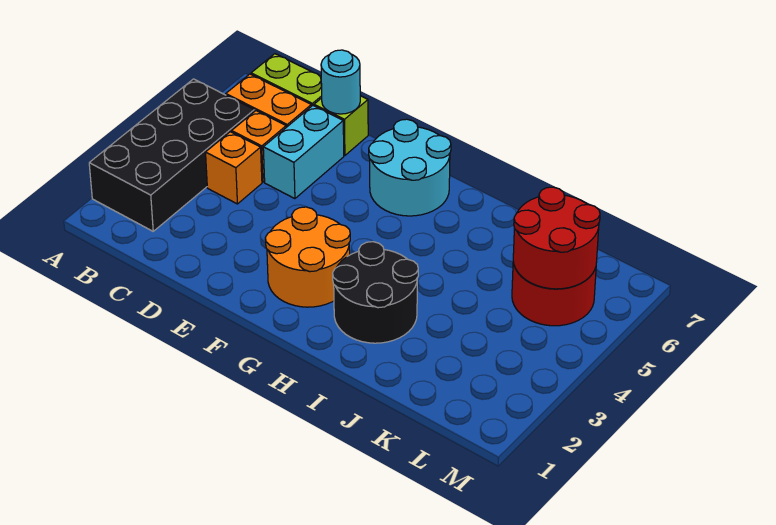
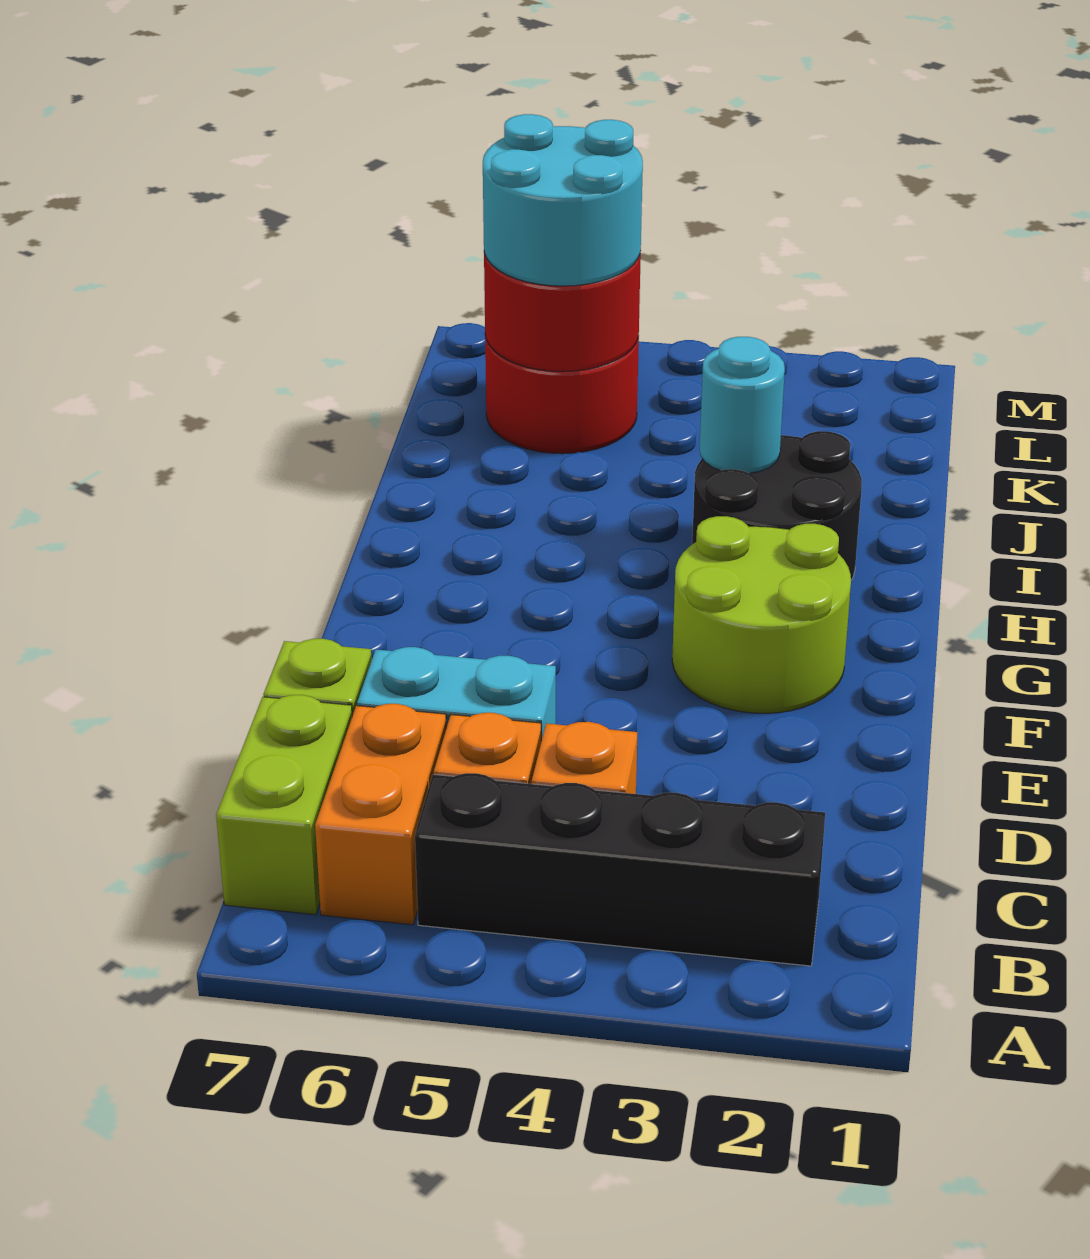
black brick A2:B5 level 1 -> black brick B2:B5 level 1
cyan round brick D7 level 2 -> cyan round brick I3 level 2
orange round brick F2:G3 level 1 -> lime round brick F2:G3 level 1
cyan round brick F6:G7 level 1 -> cyan round brick K5:L6 level 3

